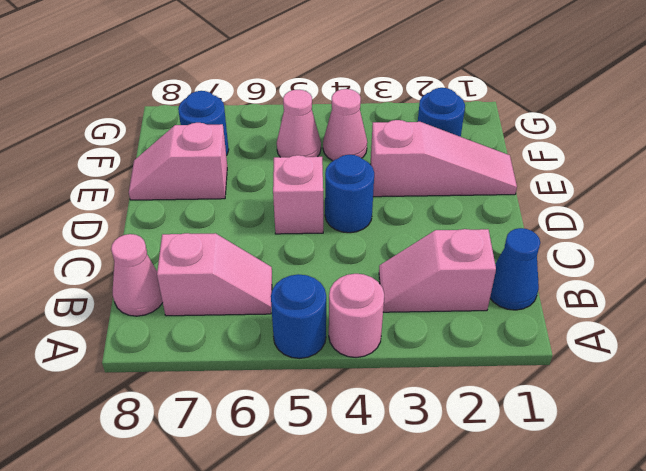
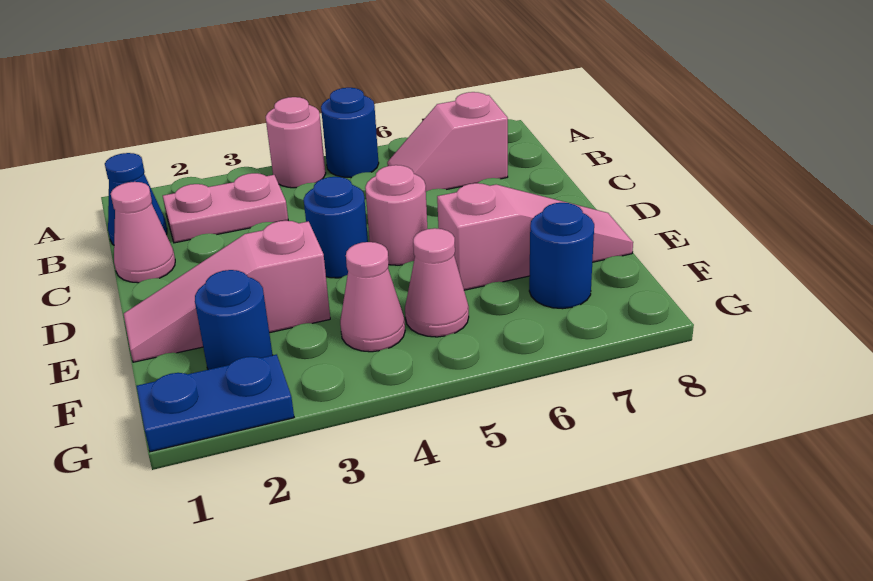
pink slope B2:B3 level 1 top 2 -> pink plate B2:B3 level 1
pink cone B8 level 1 -> pink cone C1 level 1
pink brick D5 level 1 -> pink round brick D5 level 1
pink slope E7:E8 level 1 top 7 -> pink slope E6:E8 level 1 top 6
none -> blue plate G1:G2 level 1

